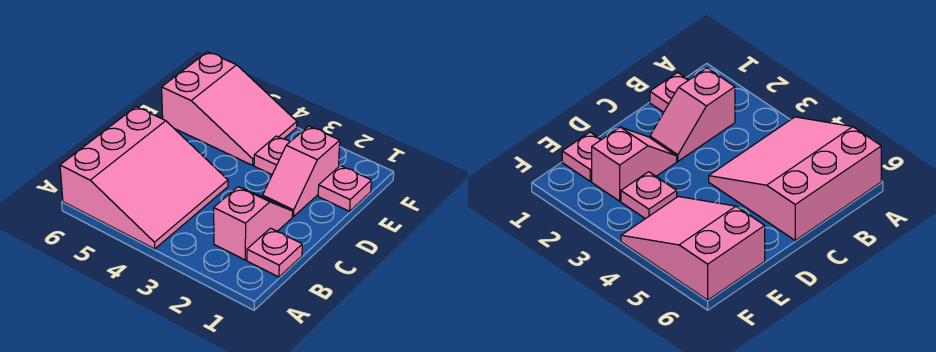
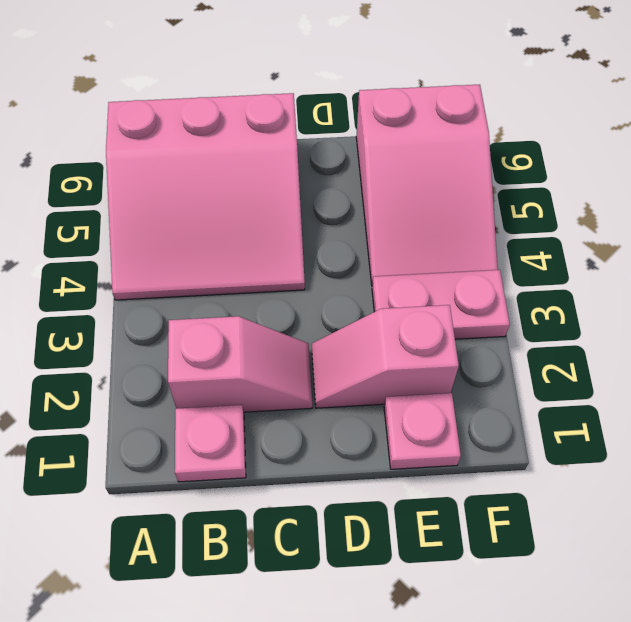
pink plate E3 level 1 -> pink plate E3:F3 level 1

